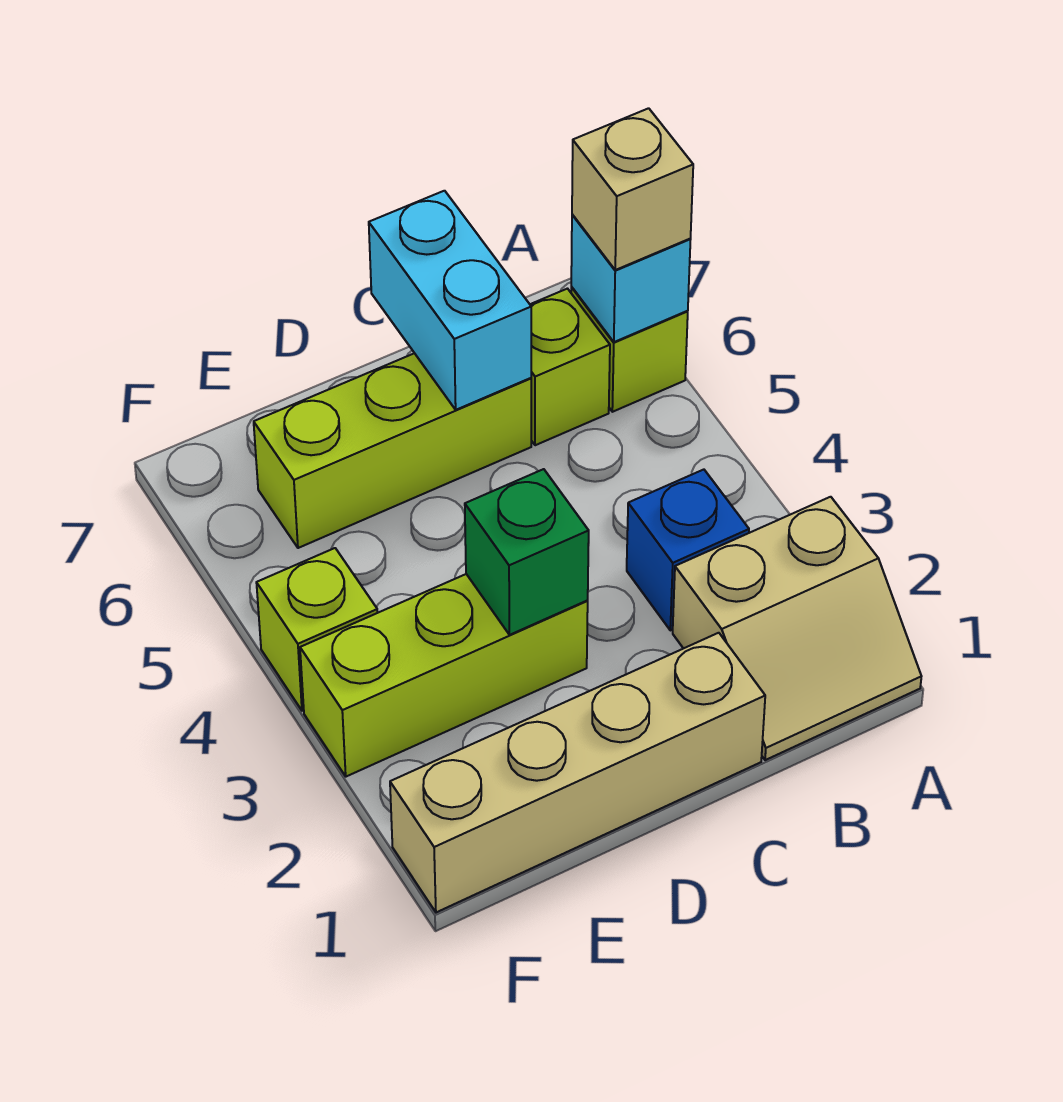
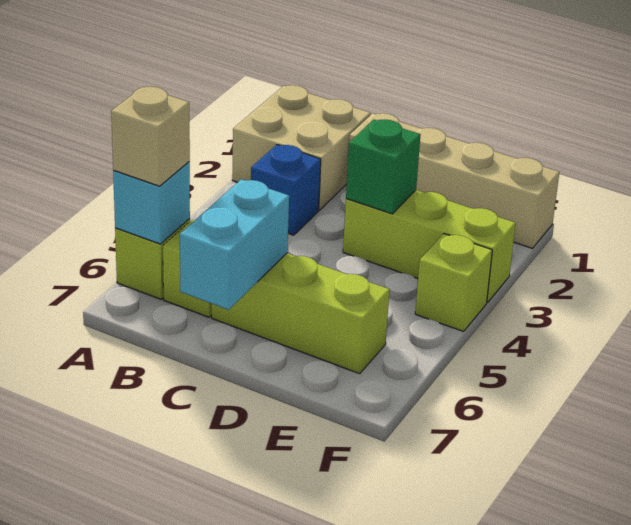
tan slope A1:B2 level 1 top 2 -> tan brick A1:B2 level 1

